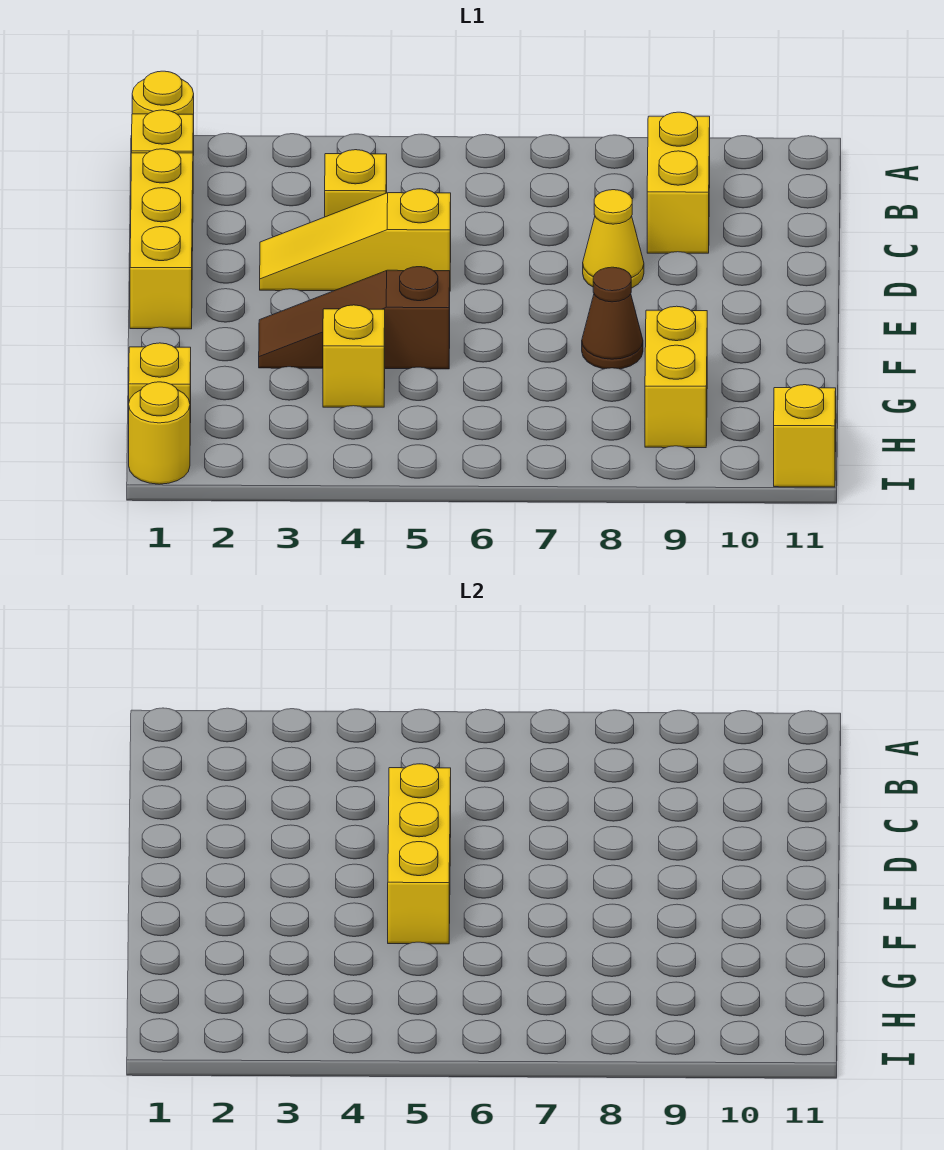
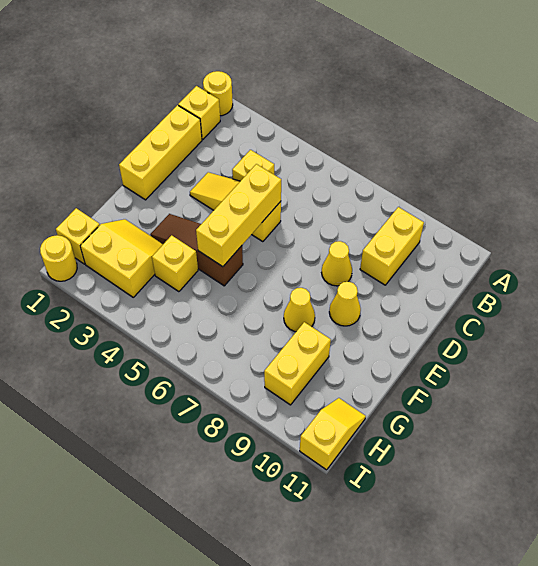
none -> yellow cone E9 level 1
brown cone F8 level 1 -> yellow cone F8 level 1
none -> yellow slope G2:H3 level 1 top H

